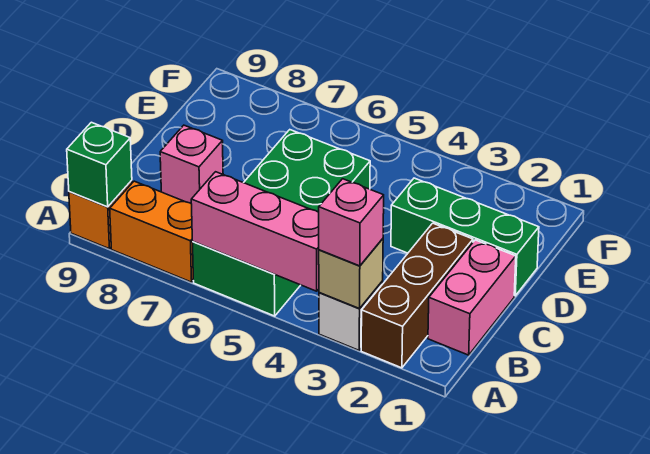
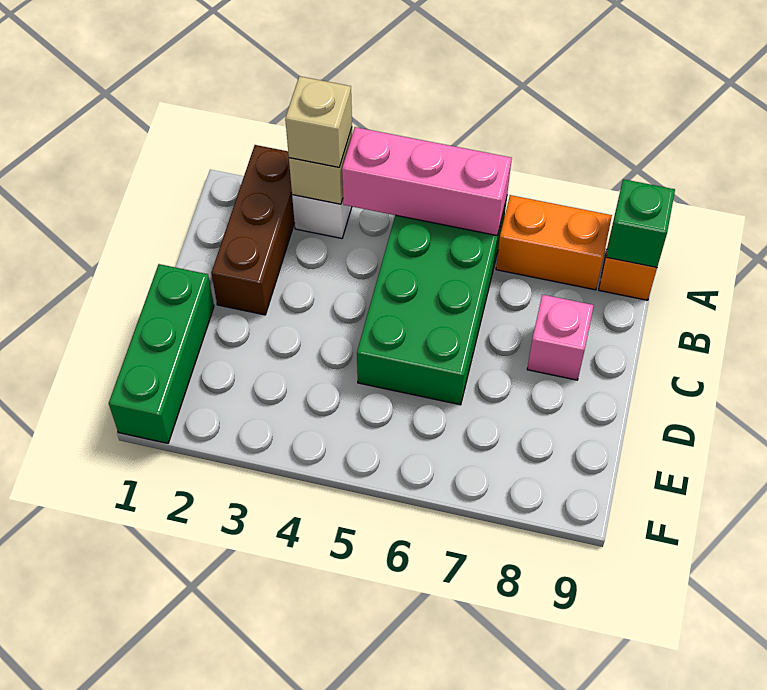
pink brick A3 level 3 -> tan brick A3 level 3
pink brick B1:C1 level 1 -> none
green brick D1:D3 level 1 -> green brick D1:F1 level 1

